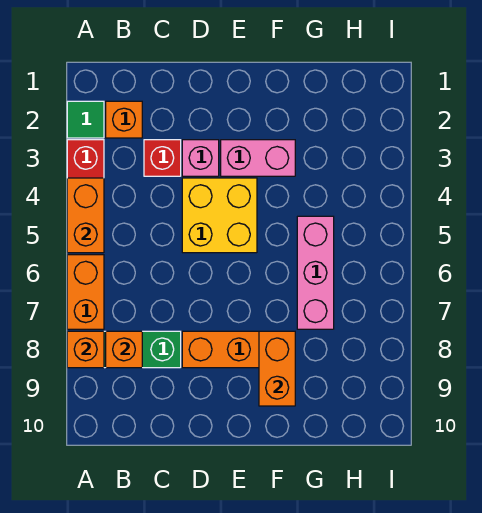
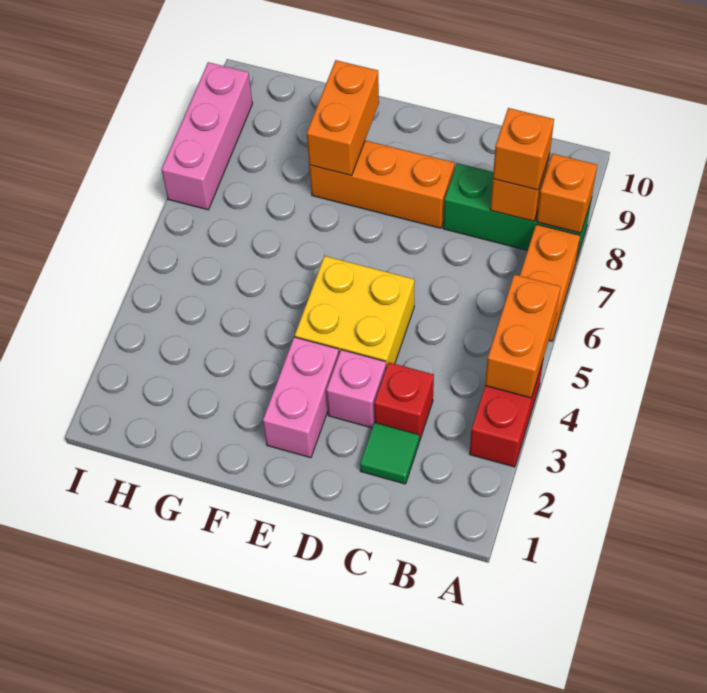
green tile A2 level 1 -> green tile C2 level 1
orange brick B2 level 1 -> orange brick B8 level 3
pink brick E3:F3 level 1 -> pink brick E2:E3 level 1
pink brick G5:G7 level 1 -> pink brick I7:I9 level 1

